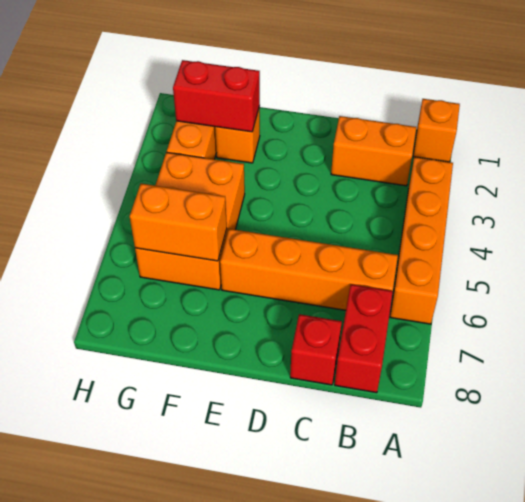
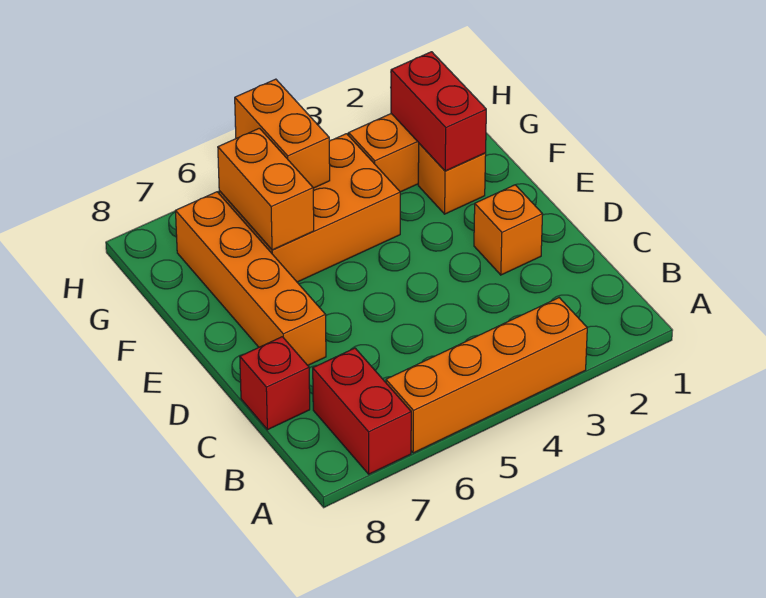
orange brick A1 level 1 -> orange brick D2 level 1
orange brick B2:C2 level 1 -> orange brick G5:H5 level 2
orange brick B6:E6 level 1 -> orange brick D7:G7 level 1
red brick B7:B8 level 1 -> red brick A7:B7 level 1

